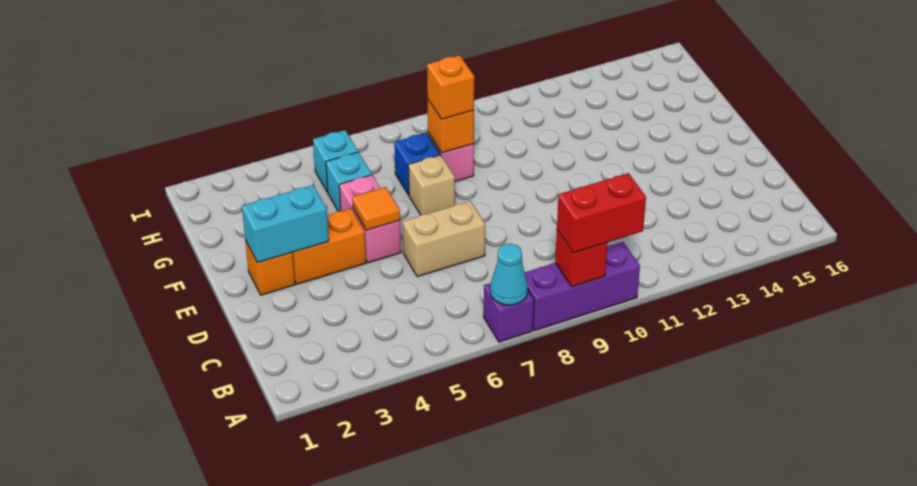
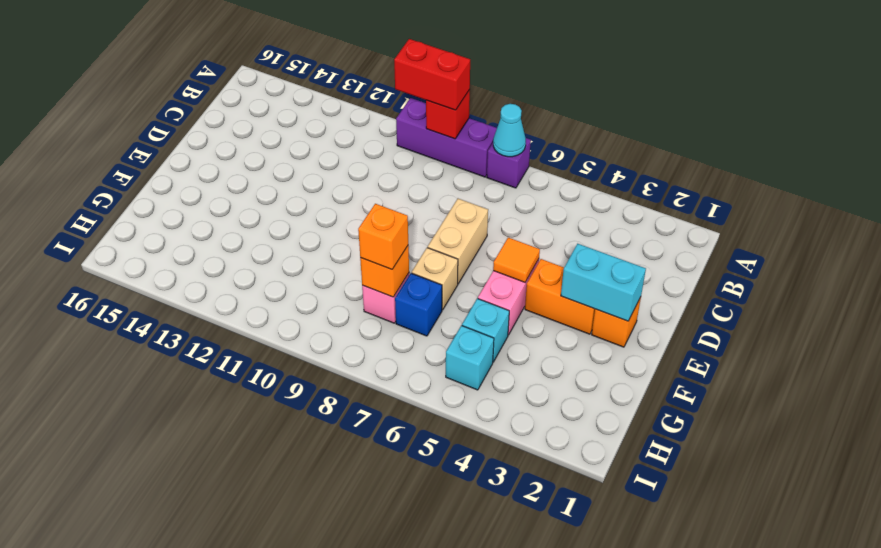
tan brick D6:D7 level 1 -> tan brick D7:E7 level 1

